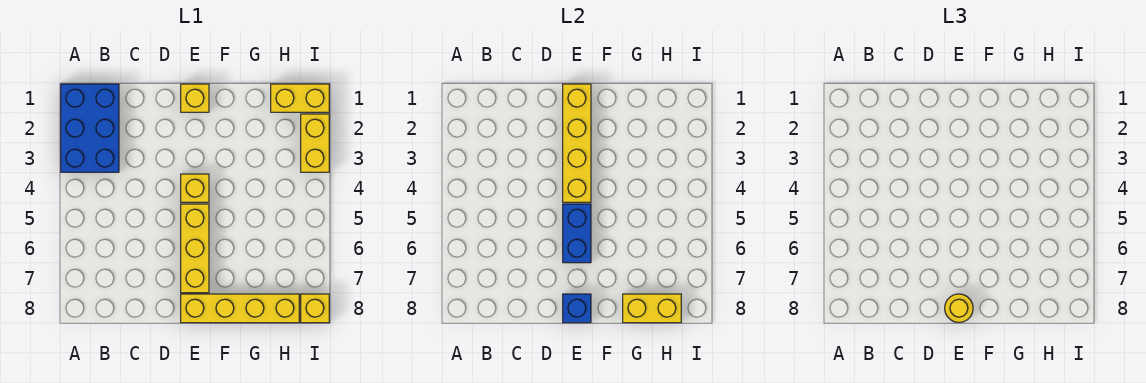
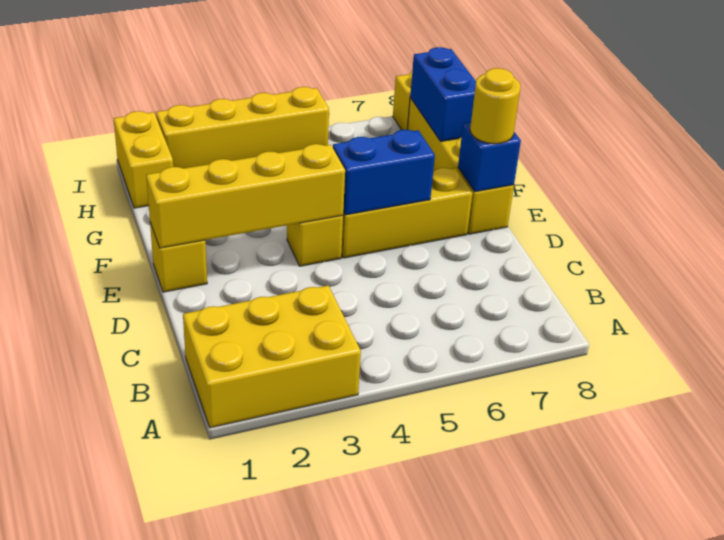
blue brick A1:B3 level 1 -> yellow brick A1:B3 level 1
yellow brick G8:H8 level 2 -> blue brick G8:H8 level 2
yellow brick I2:I3 level 1 -> yellow brick I2:I5 level 1

